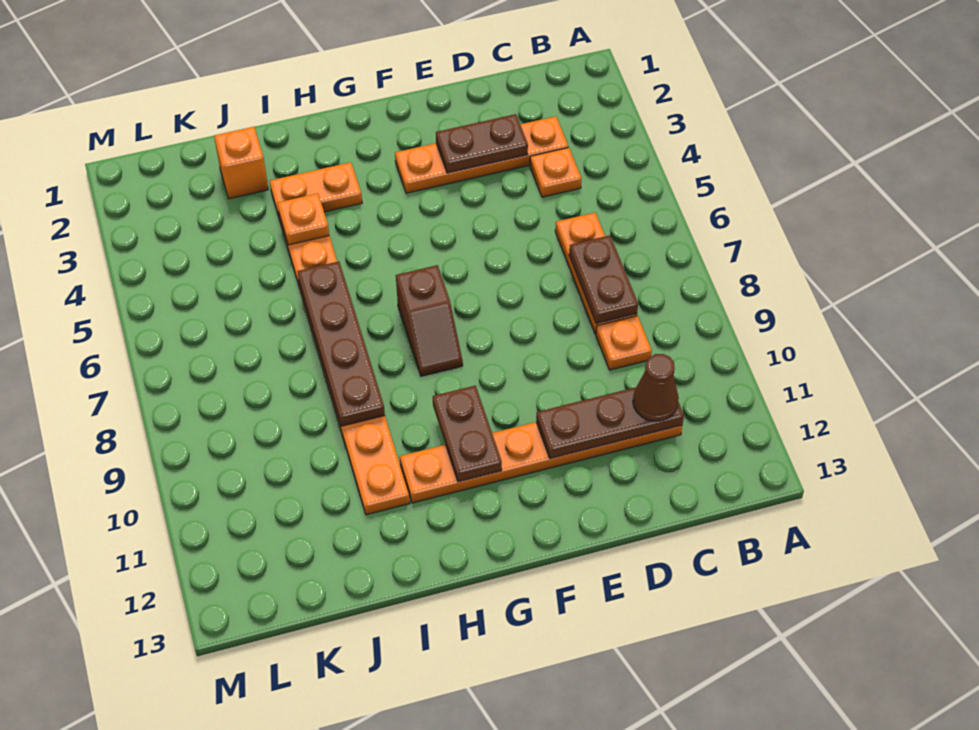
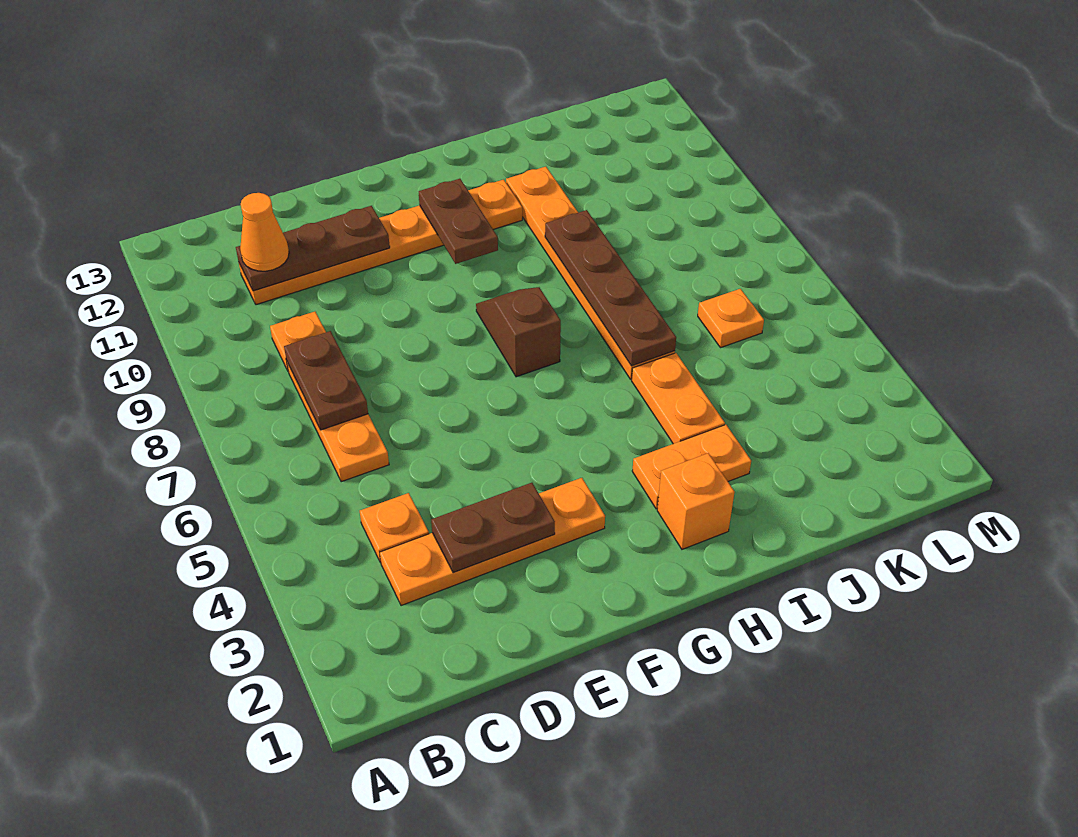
brown cone C11 level 3 -> orange cone C11 level 3
orange plate I4 level 2 -> orange plate K6 level 1
orange brick J2 level 1 -> orange brick H2 level 1

